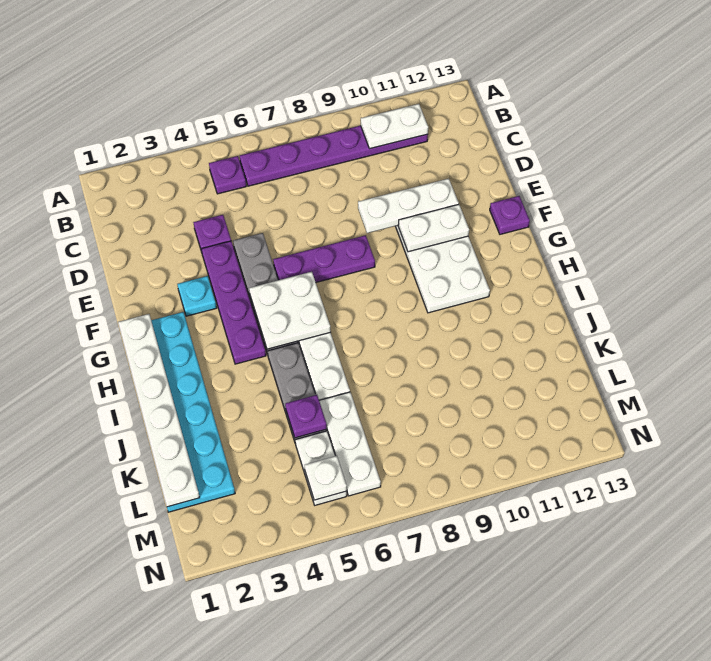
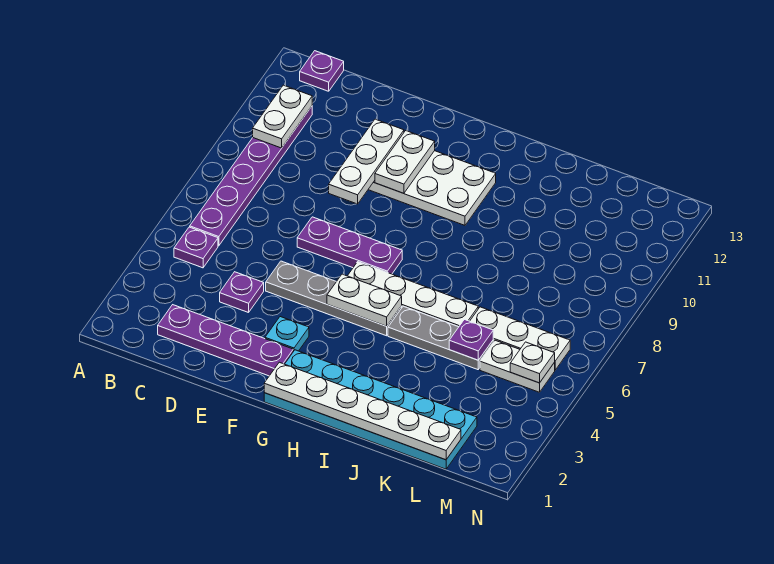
purple plate E4:H4 level 1 -> purple plate C2:F2 level 1
purple plate F6:F8 level 1 -> purple plate E7:G7 level 1
purple plate F13 level 1 -> purple plate B13 level 1
white plate G5:H6 level 2 -> white plate G5:H5 level 2

